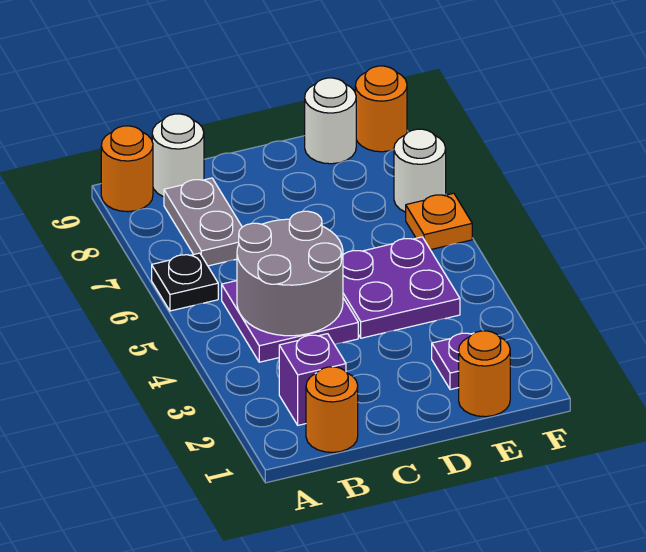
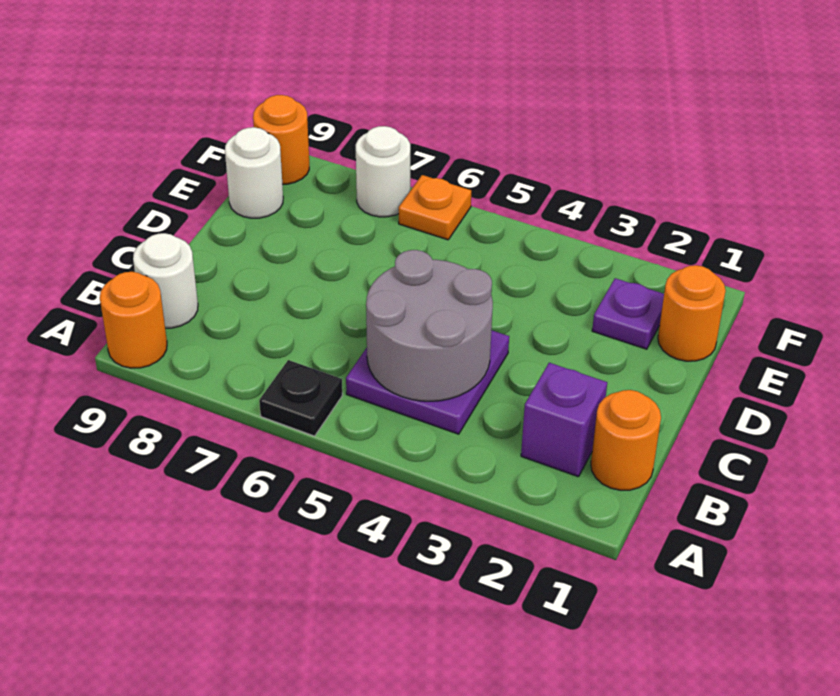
grey plate B7:B8 level 1 -> none
purple plate D4:E5 level 1 -> none

